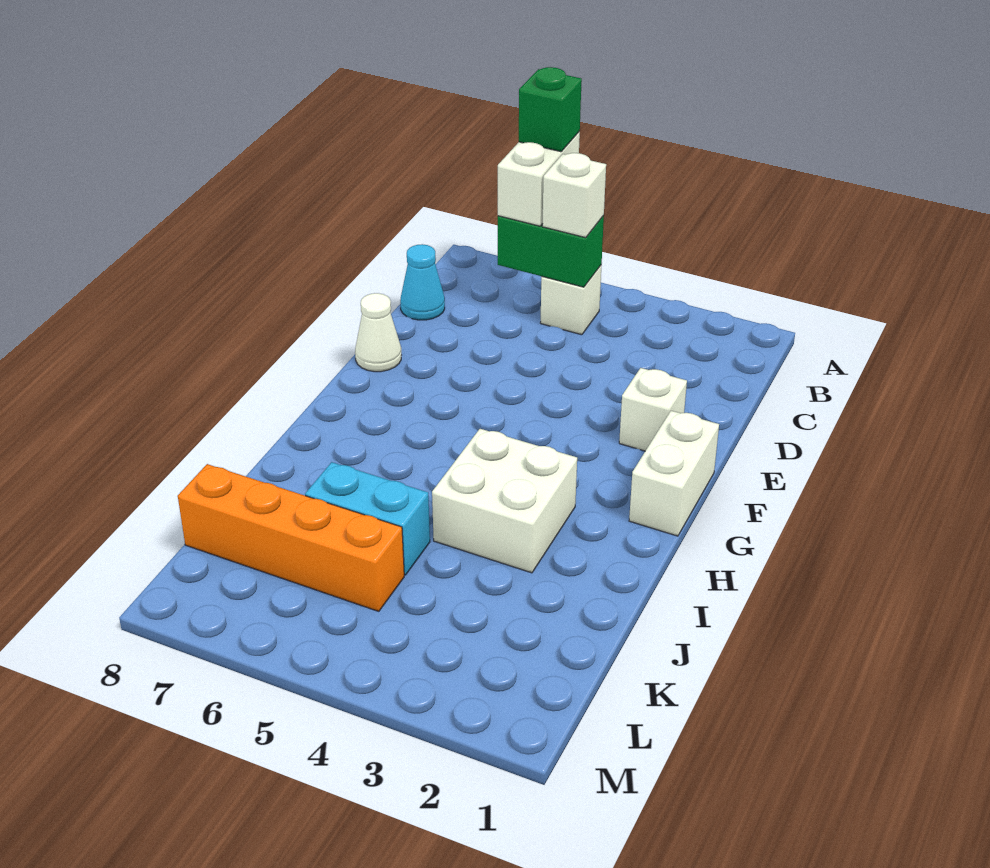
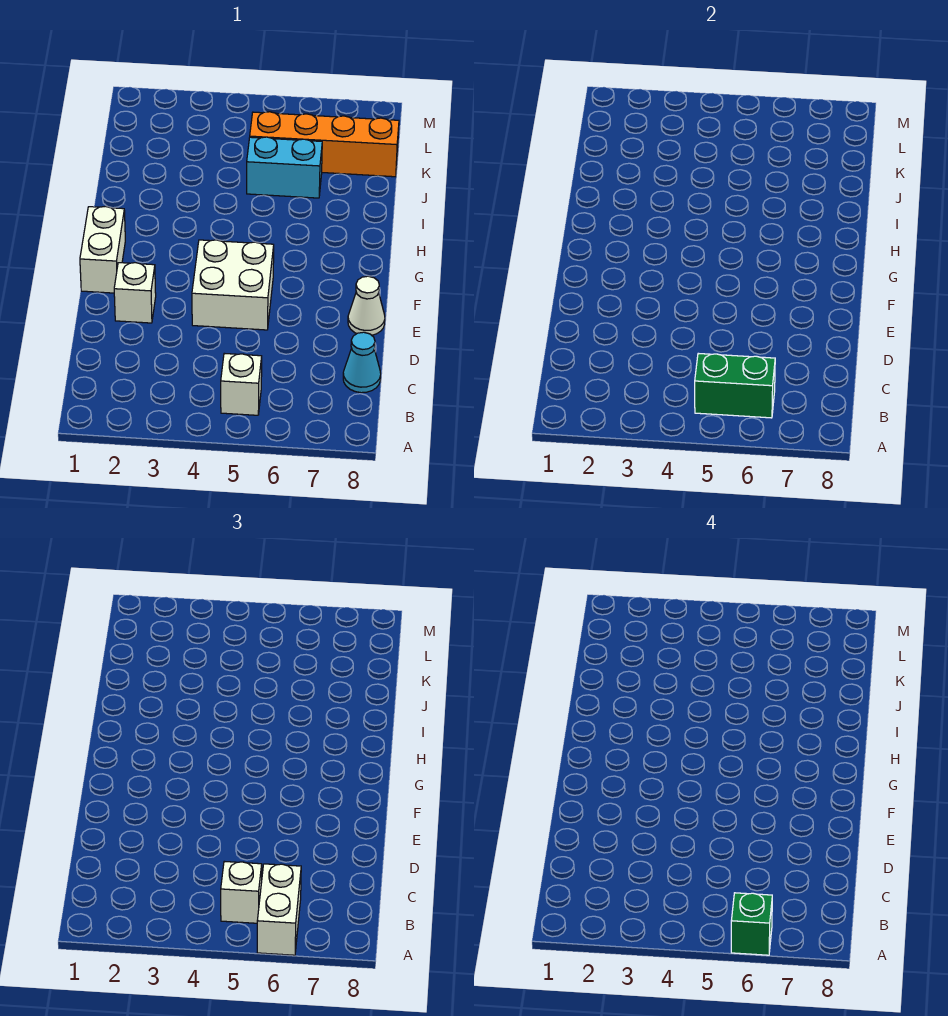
white brick H3:I4 level 1 -> white brick E4:F5 level 1

